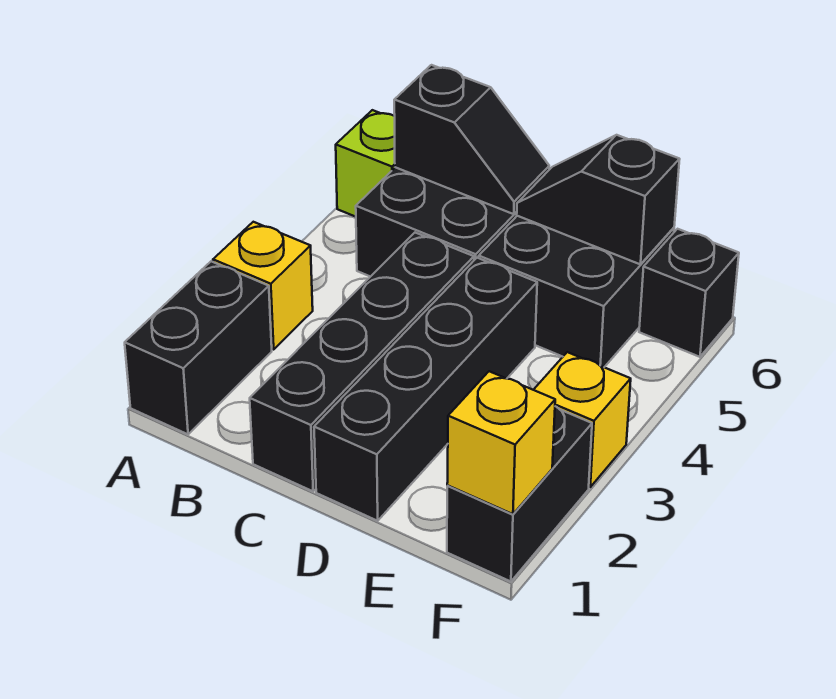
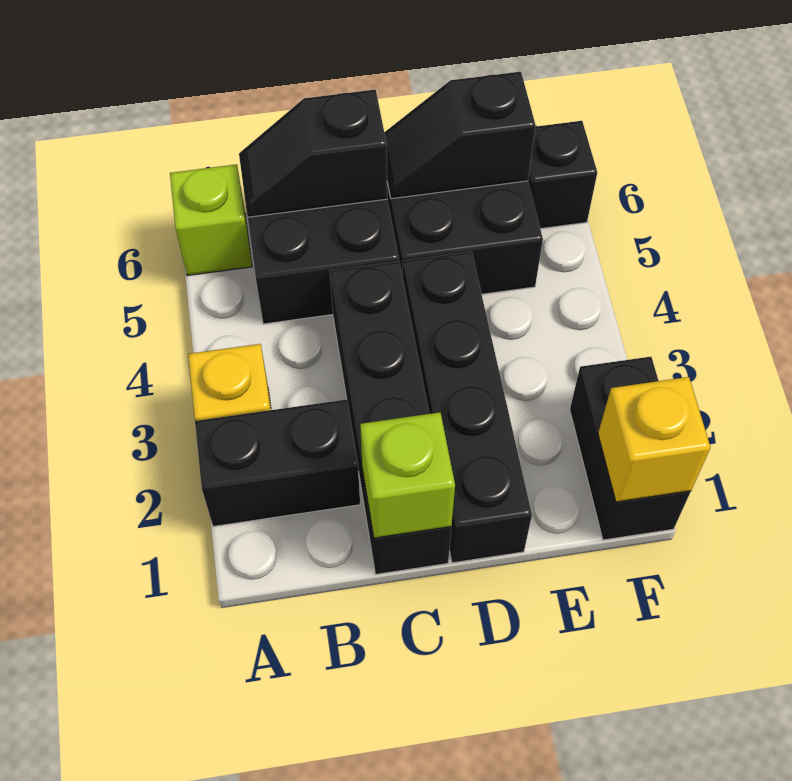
black brick A1:A2 level 1 -> black brick A2:B2 level 1
black slope B6:C6 level 2 top B -> black slope B6:C6 level 2 top C
none -> lime brick C1 level 2
yellow brick F3 level 1 -> none

